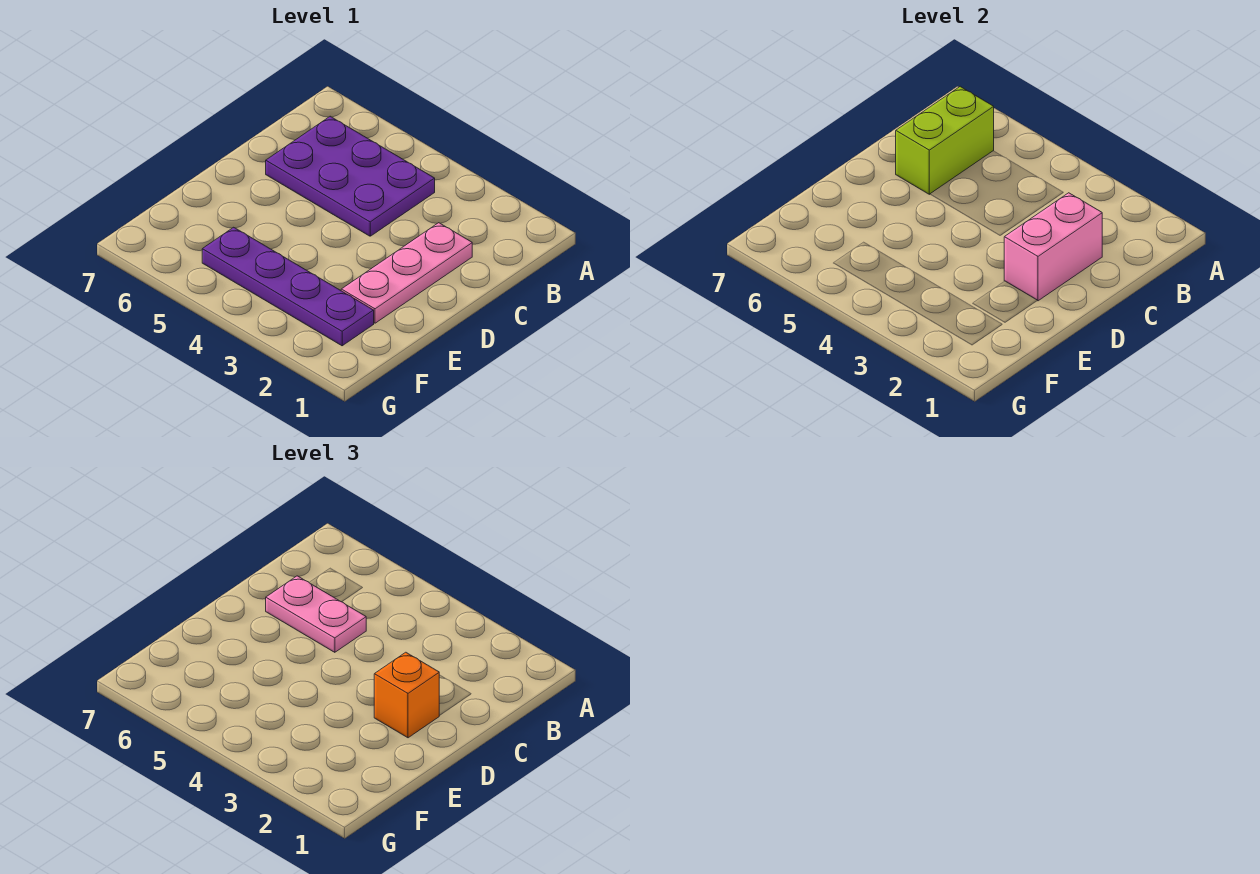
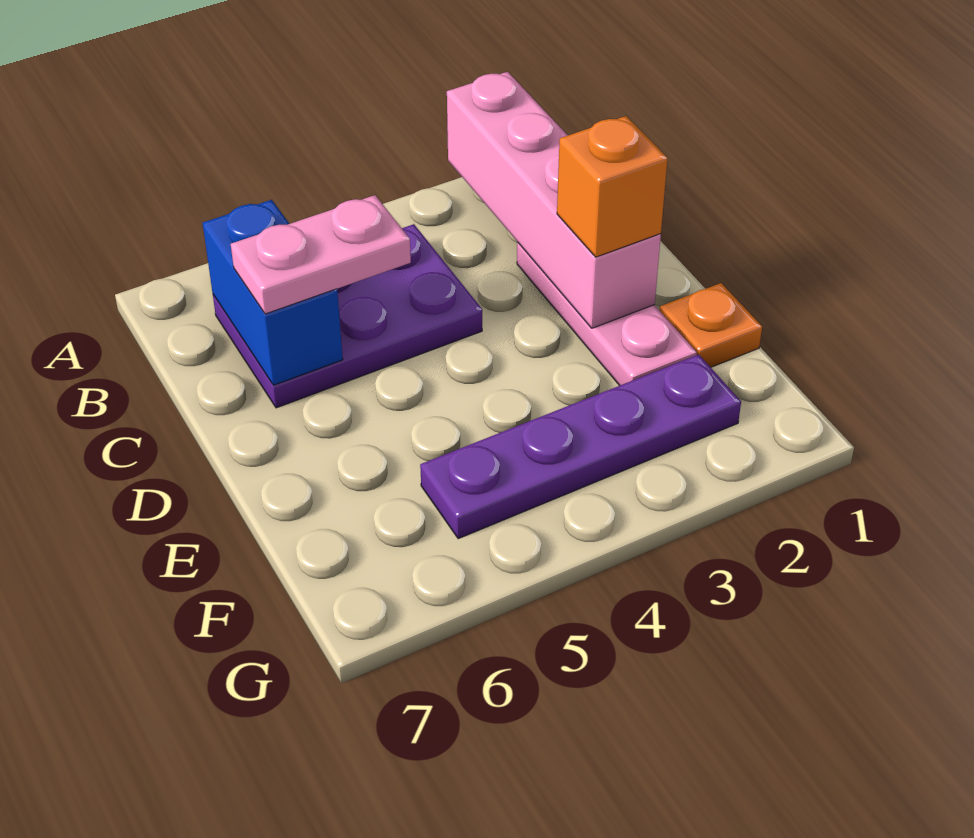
lime brick B6:C6 level 2 -> blue brick B6:C6 level 2
pink brick C2:D2 level 2 -> pink brick A2:D2 level 2
none -> orange plate E1 level 1

